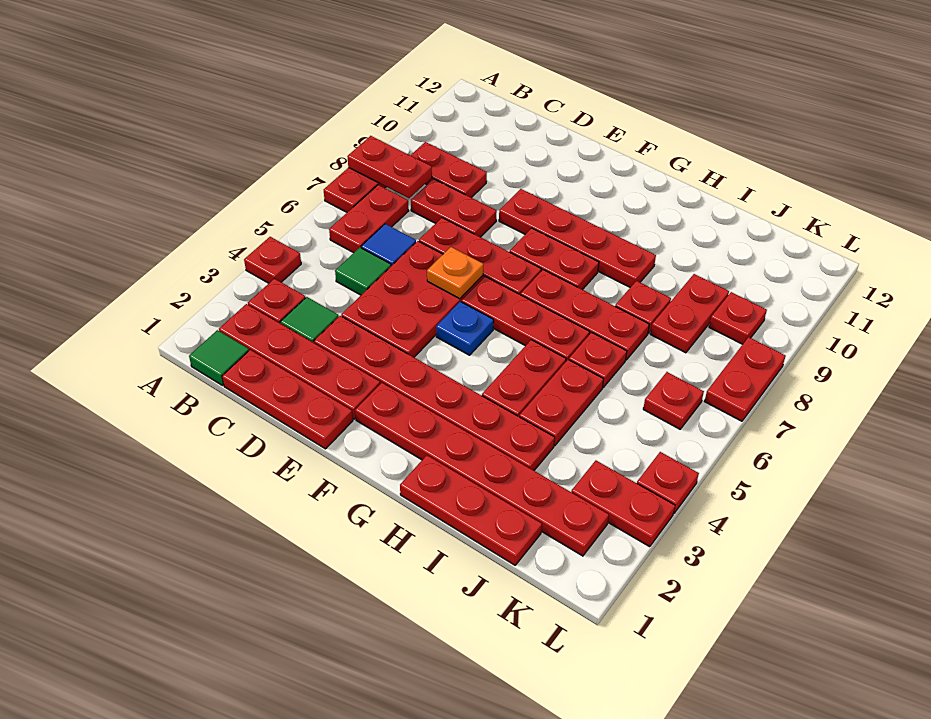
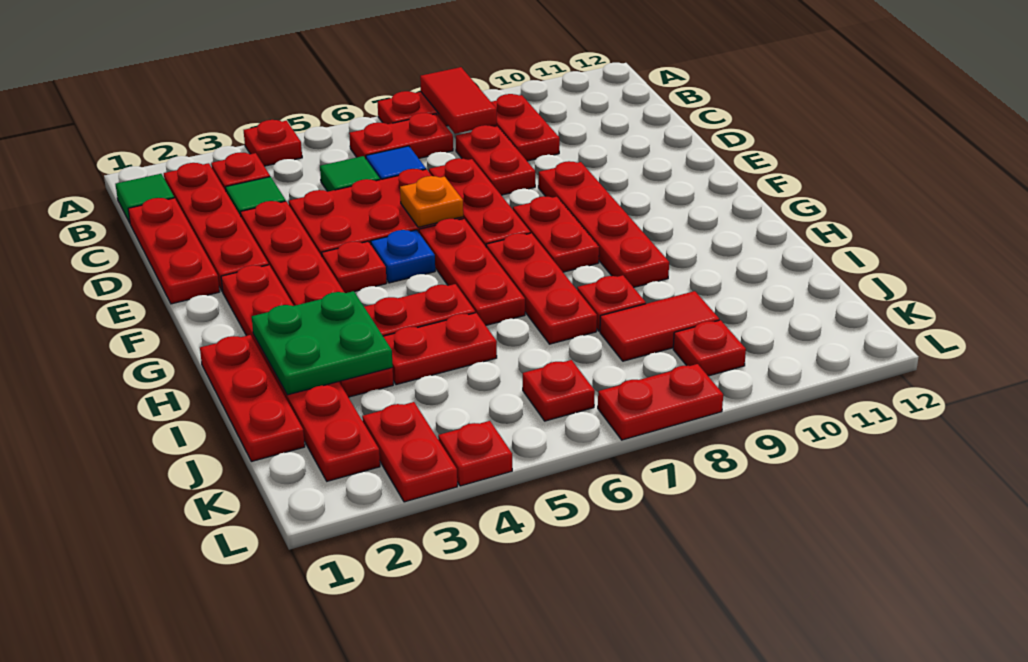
red plate A8:B8 level 2 -> red tile A8:B8 level 2
none -> green plate H2:I3 level 2
red plate I6 level 1 -> red plate F4 level 1
red plate J8:J9 level 1 -> red tile J8:J9 level 1

